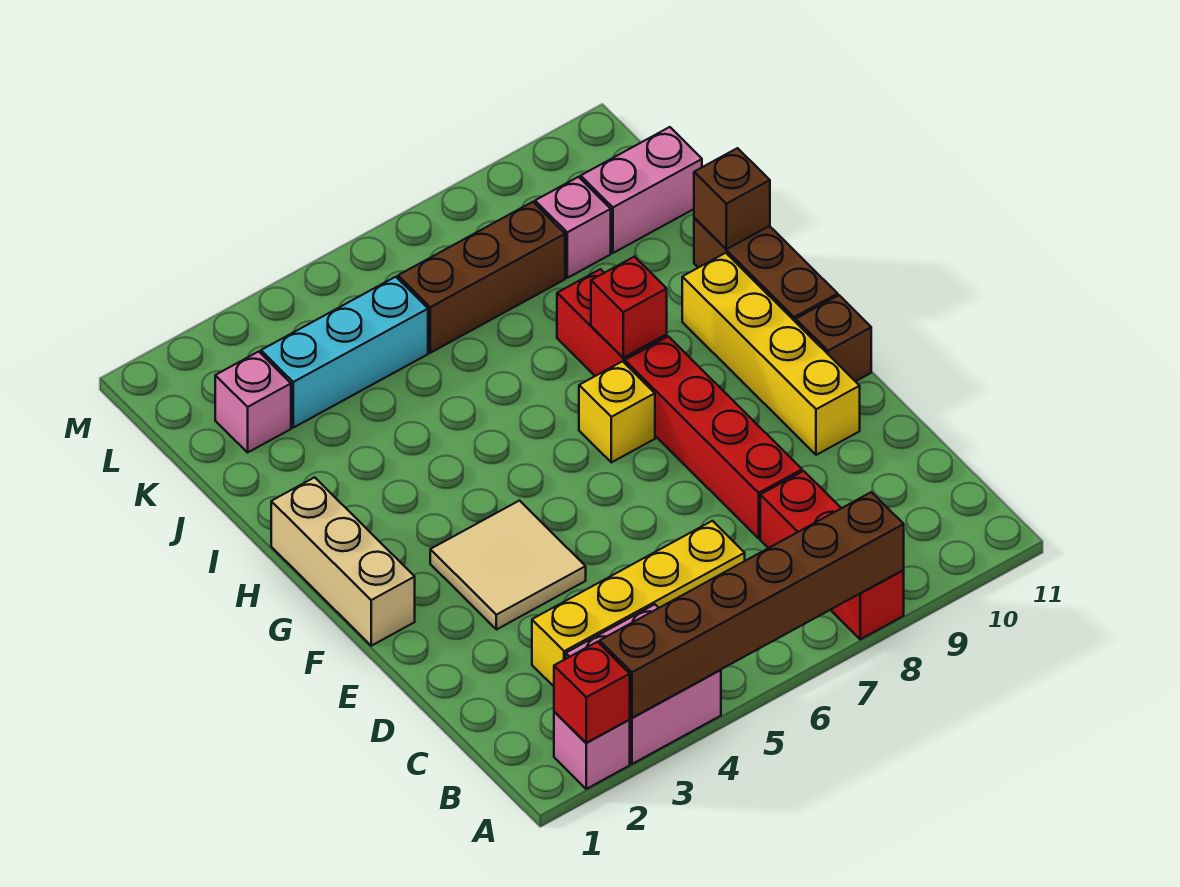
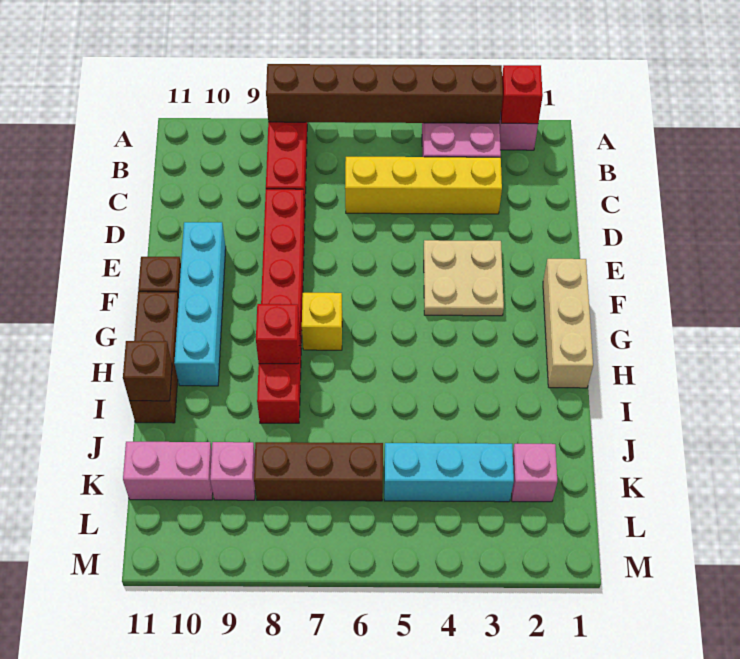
tan tile E3:F4 level 1 -> tan plate E3:F4 level 1
yellow brick E10:H10 level 1 -> cyan brick E10:H10 level 1

